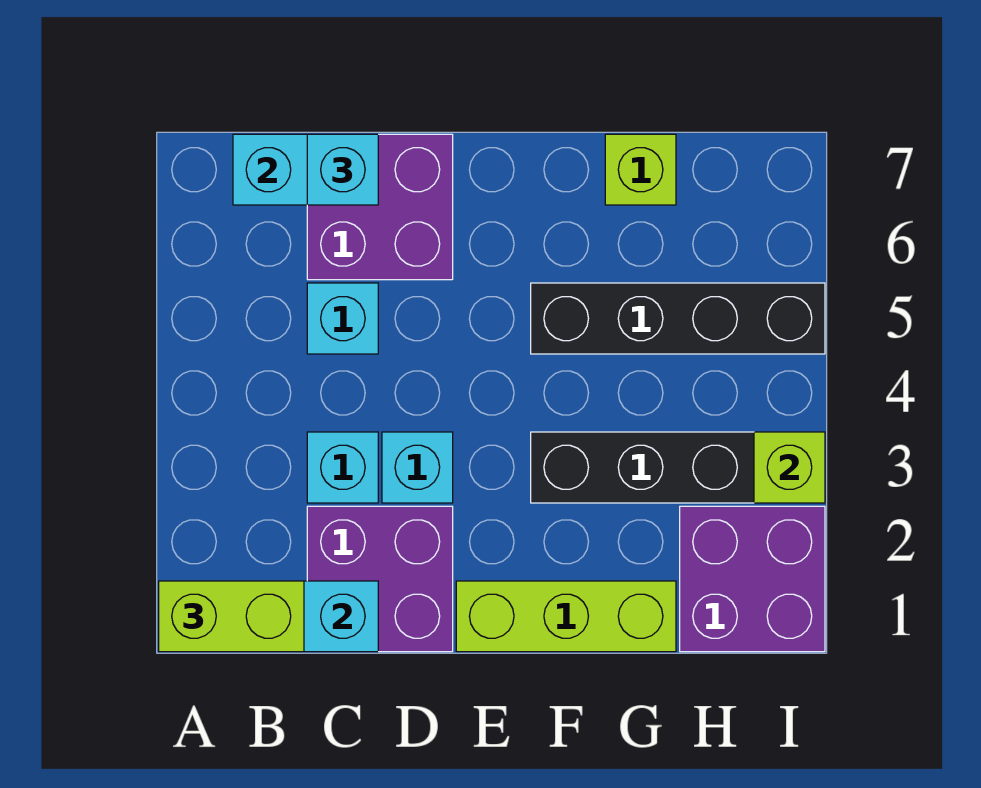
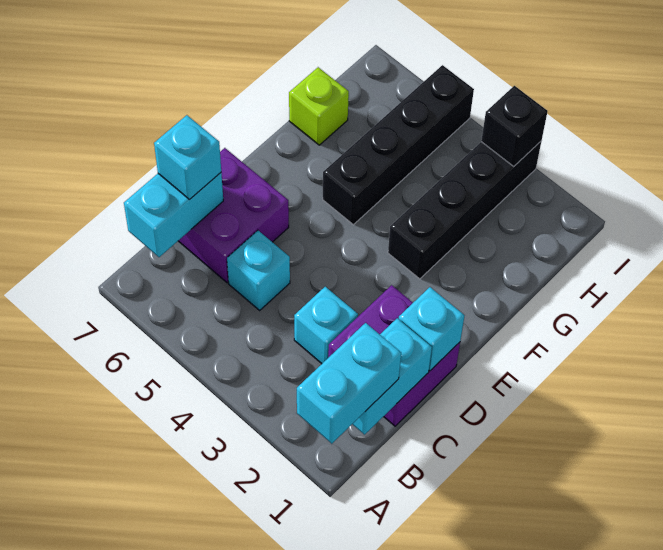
lime brick A1:B1 level 3 -> cyan brick A1:B1 level 3
cyan brick D3 level 1 -> cyan brick D1 level 2
lime brick E1:G1 level 1 -> none
purple brick H1:I2 level 1 -> none
lime brick I3 level 2 -> black brick I3 level 2

